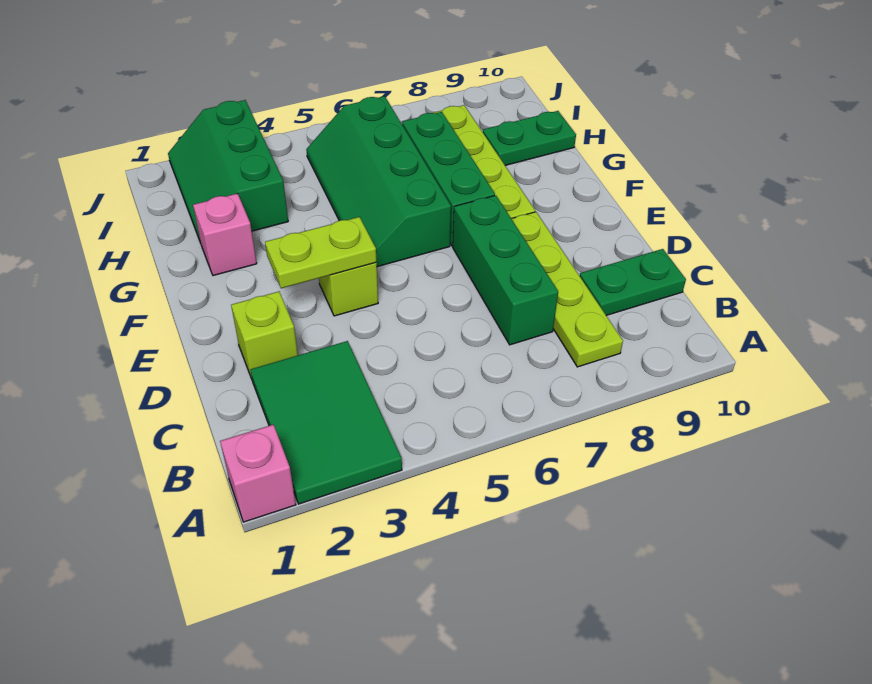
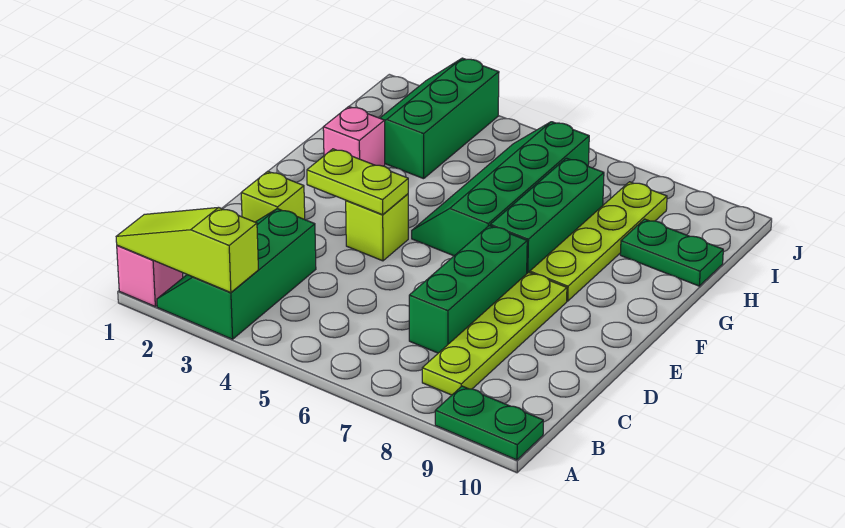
none -> lime slope A1:A3 level 2 top 3
green tile A2:C3 level 1 -> green slope A2:C3 level 1 top 3
green plate C9:C10 level 1 -> green plate A9:A10 level 1

